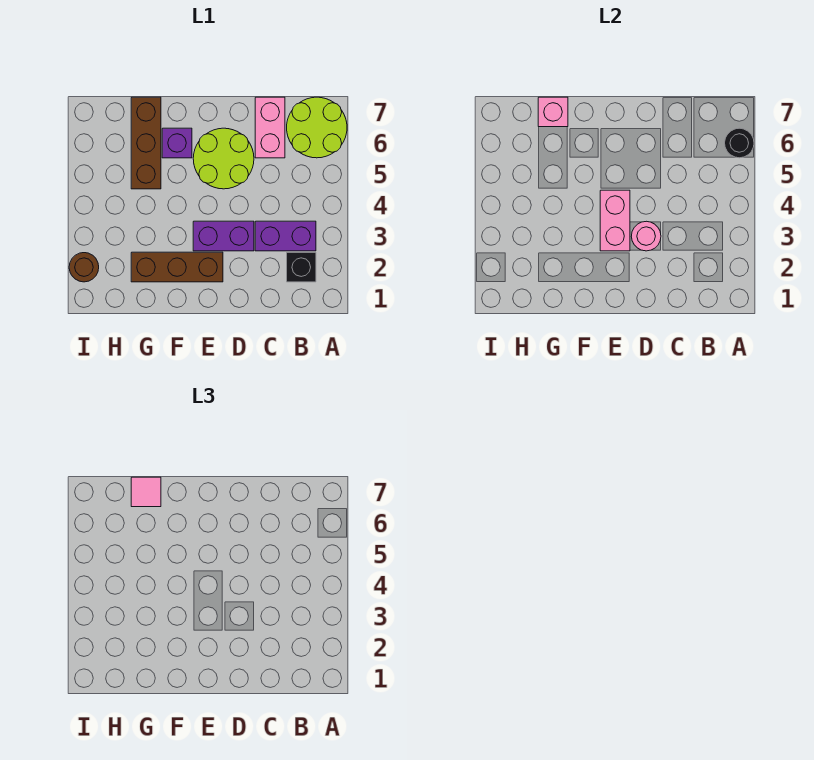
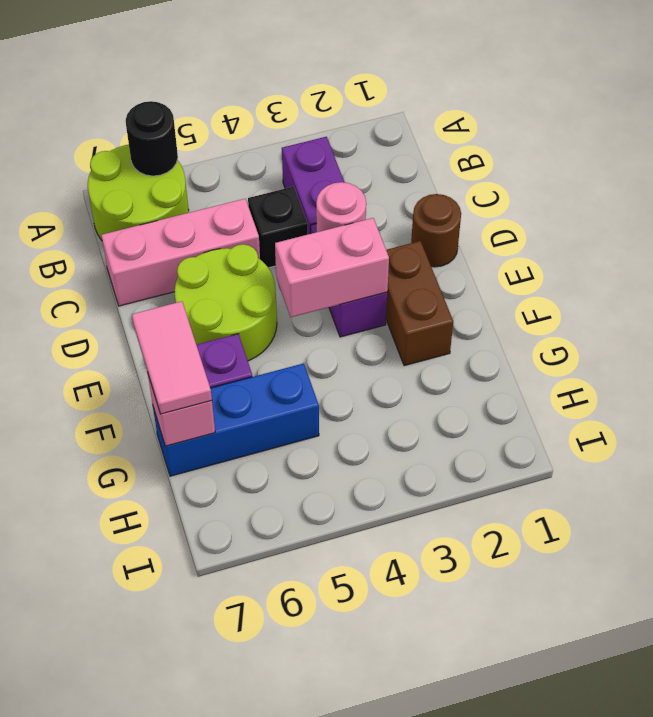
black brick B2 level 1 -> black brick C4 level 1
pink brick C6:C7 level 1 -> pink brick C5:C7 level 1
brown brick E2:G2 level 1 -> brown brick E2:F2 level 1
brown brick G5:G7 level 1 -> blue brick G5:G7 level 1
pink tile G7 level 3 -> pink tile F7:G7 level 3
brown round brick I2 level 1 -> brown round brick D1 level 1

